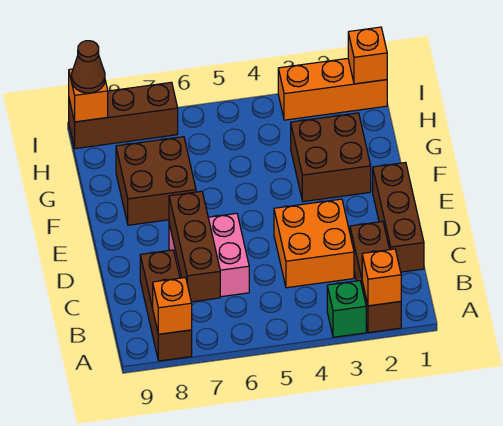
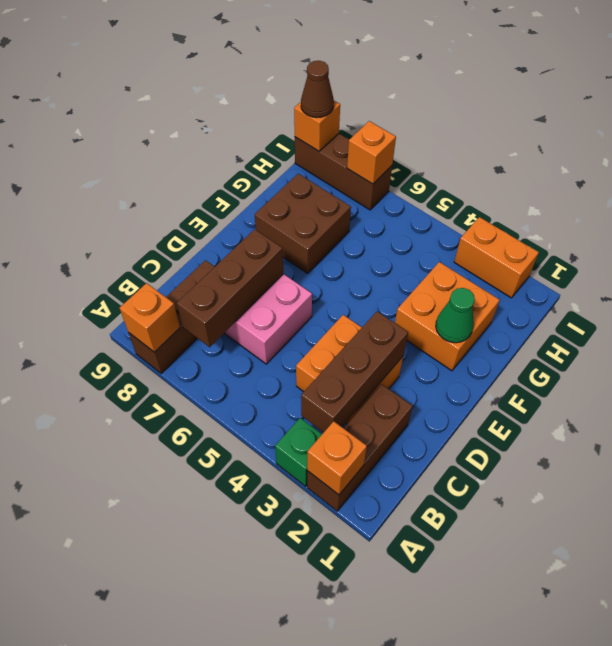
brown brick C1:E1 level 1 -> brown brick B3:D3 level 2
brown brick F2:G3 level 1 -> orange brick F2:G3 level 1
none -> green cone F2 level 2
orange brick I1:I3 level 1 -> orange brick I2:I3 level 1
orange brick I1 level 2 -> orange brick I7 level 2

